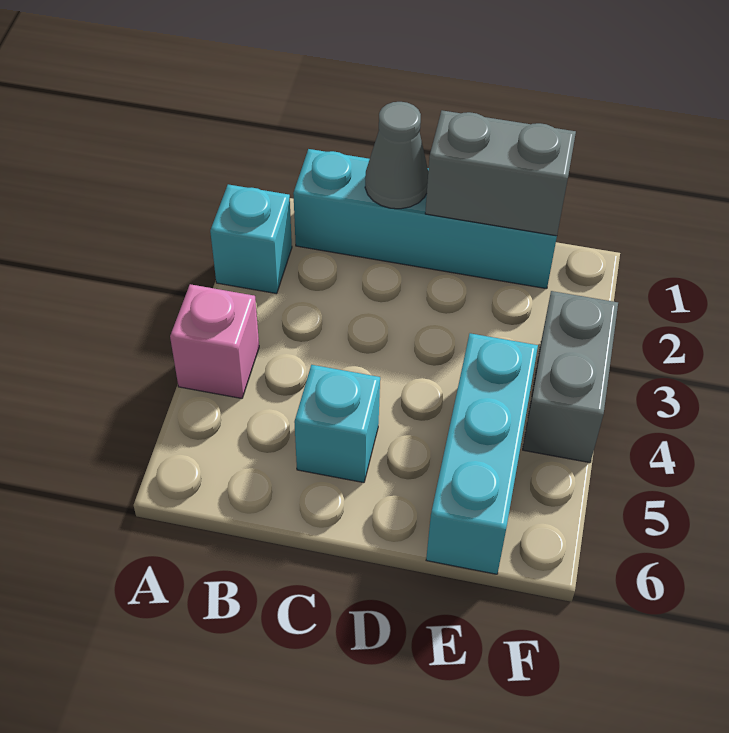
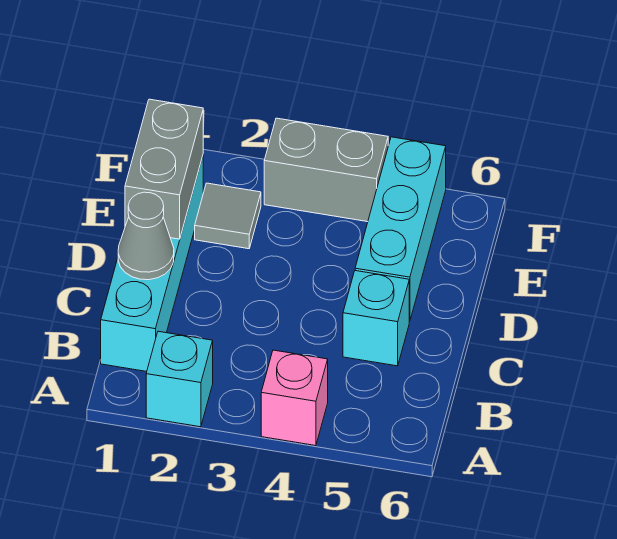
none -> grey tile E2 level 1
cyan brick E4:E6 level 1 -> cyan brick D5:F5 level 1

